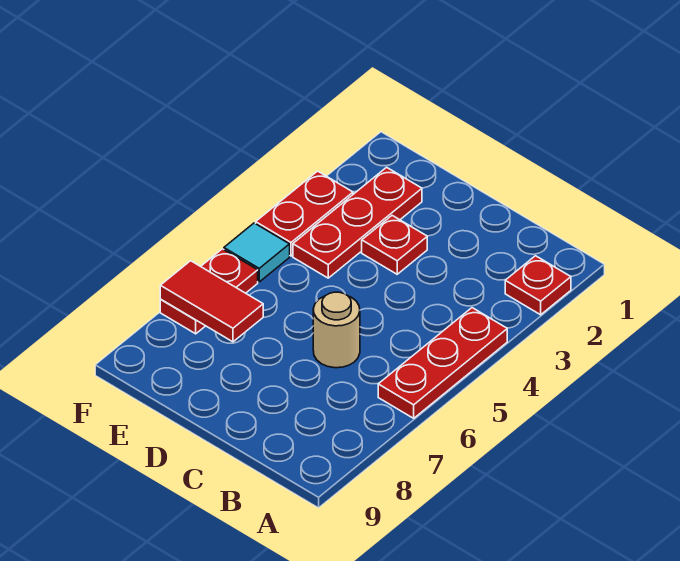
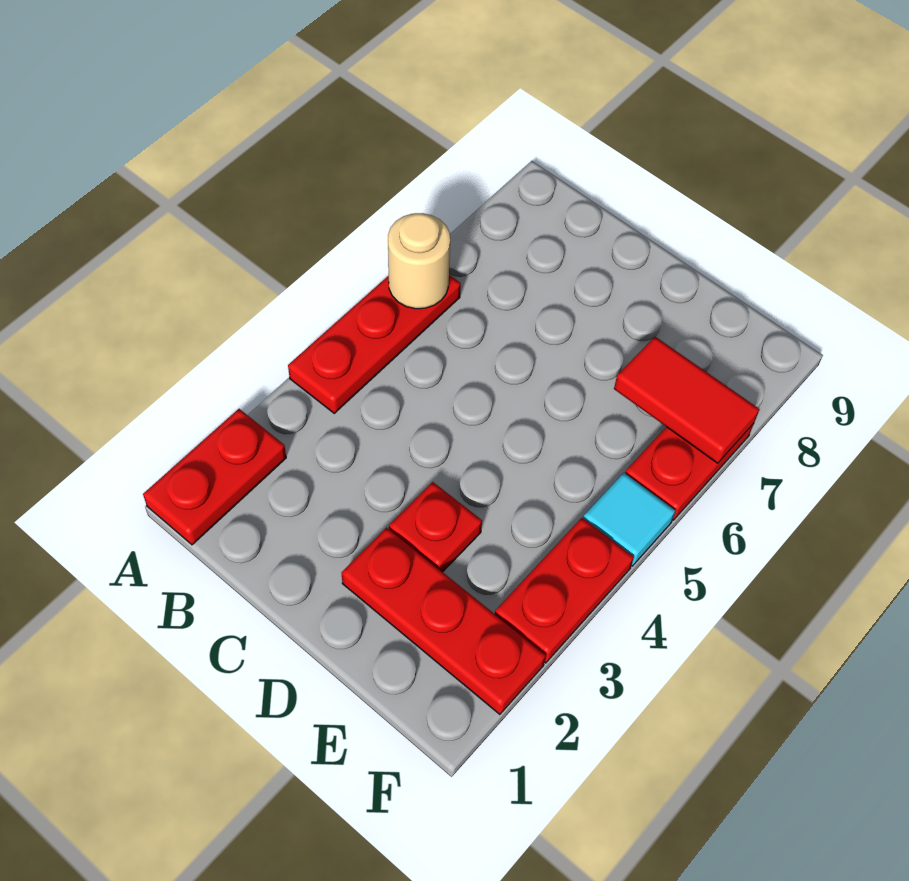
red plate A2 level 1 -> red plate A1:A2 level 1
tan round brick C6 level 1 -> tan round brick A6 level 2
red plate E2:E4 level 1 -> red plate D2:F2 level 1

